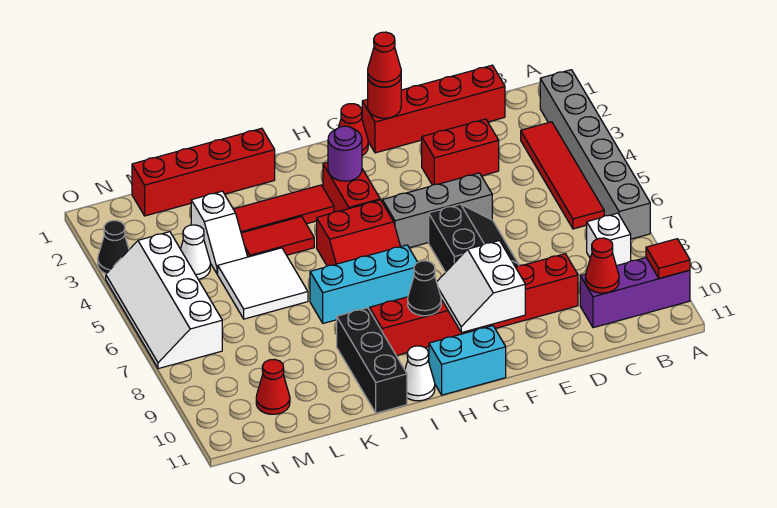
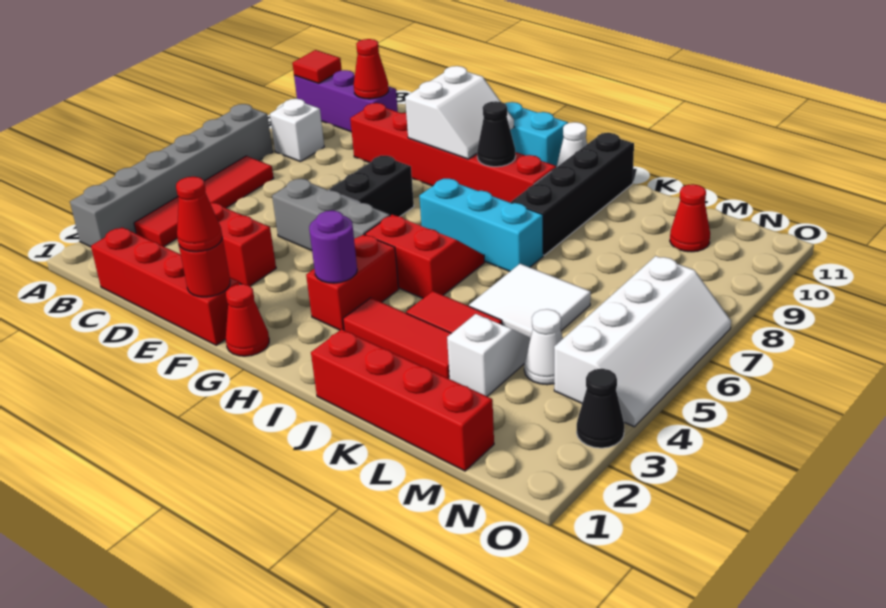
black brick J9:J11 level 1 -> black brick J8:J11 level 1

